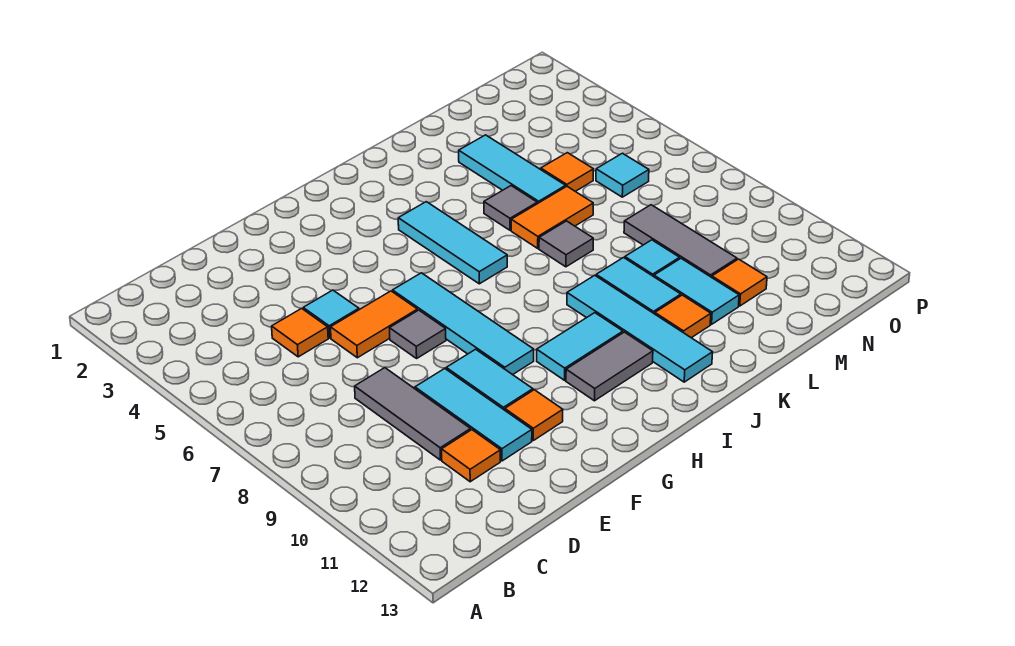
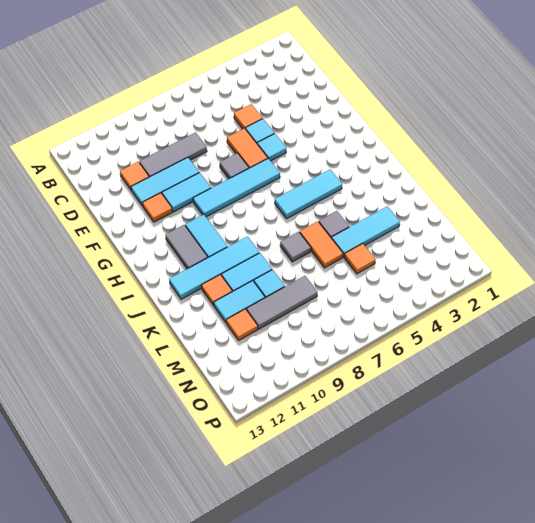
cyan tile N6 level 1 -> cyan tile F5 level 1

